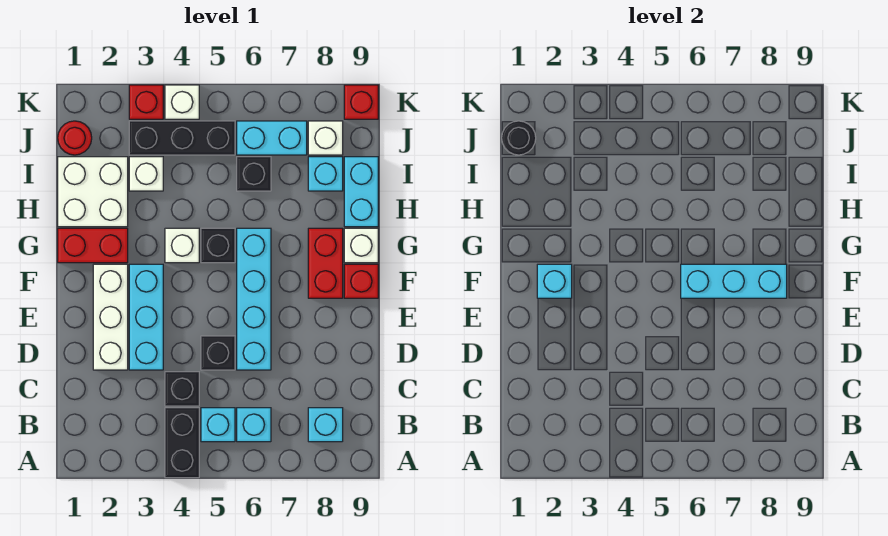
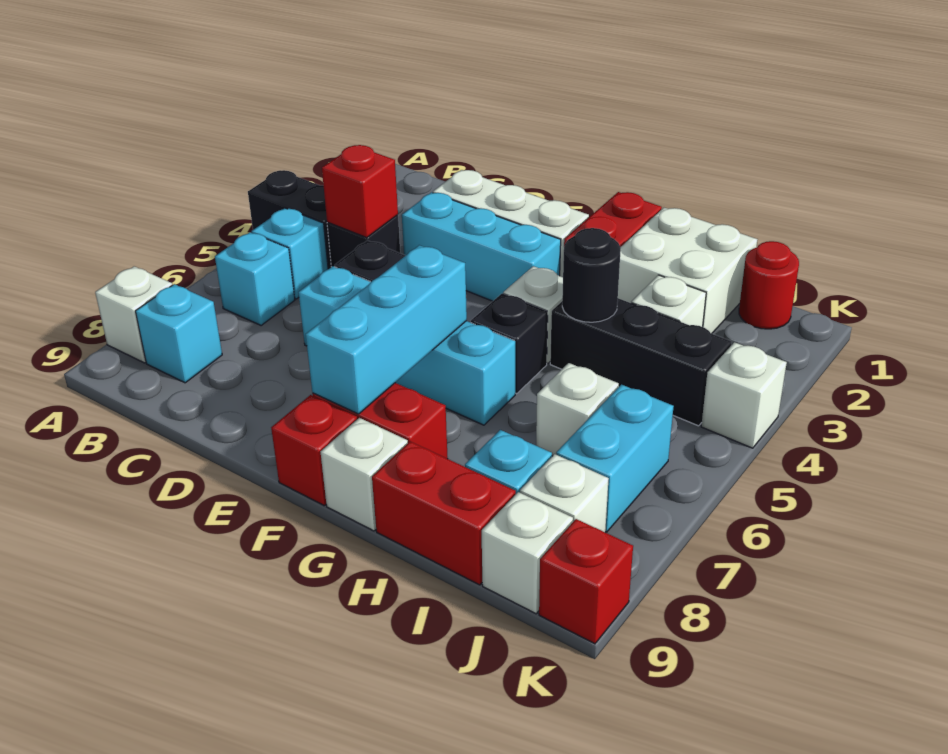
none -> white brick A8 level 1
cyan brick F2 level 2 -> none
cyan brick H9:I9 level 1 -> red brick H9:I9 level 1
black brick I6 level 1 -> white brick I6 level 1
black round brick J1 level 2 -> black round brick H4 level 2
black brick J3:J5 level 1 -> black brick H4:J4 level 1
none -> white brick J9 level 1
red brick K3 level 1 -> red brick C4 level 2

